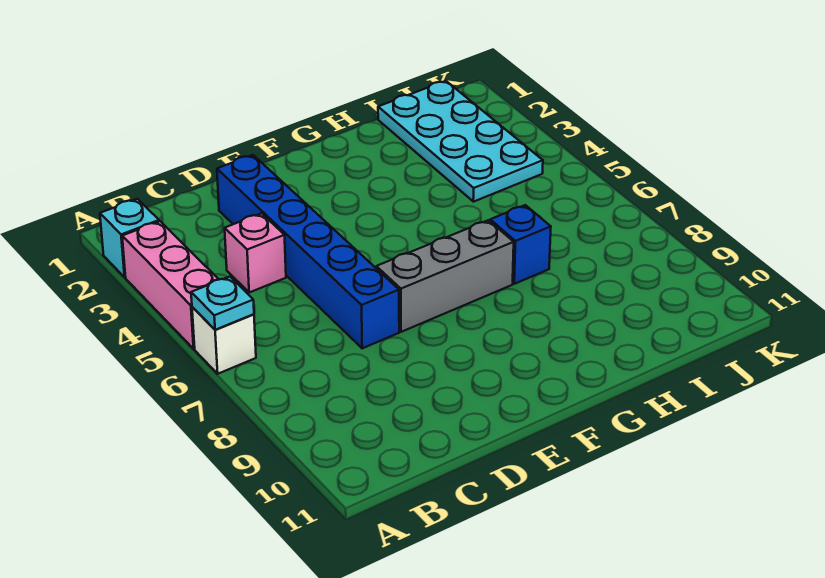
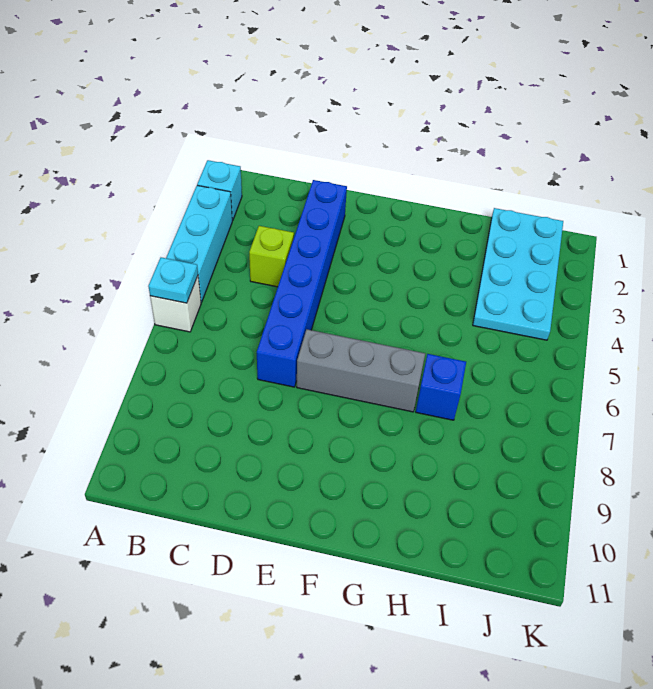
pink brick A3:A5 level 1 -> cyan brick A3:A5 level 1
pink brick C4 level 1 -> lime brick C4 level 1

